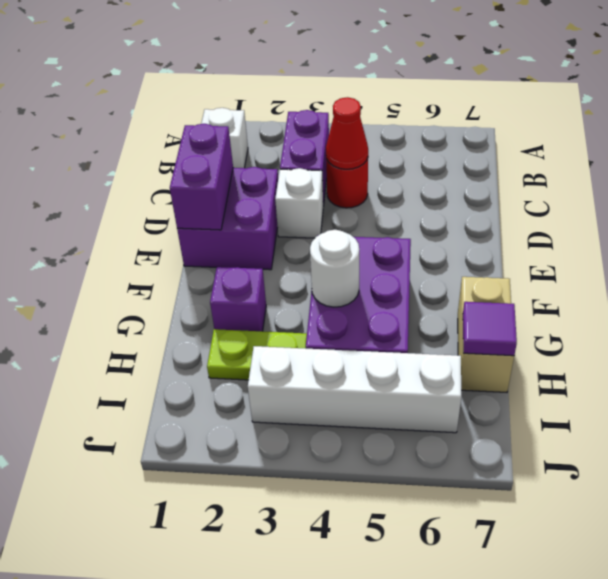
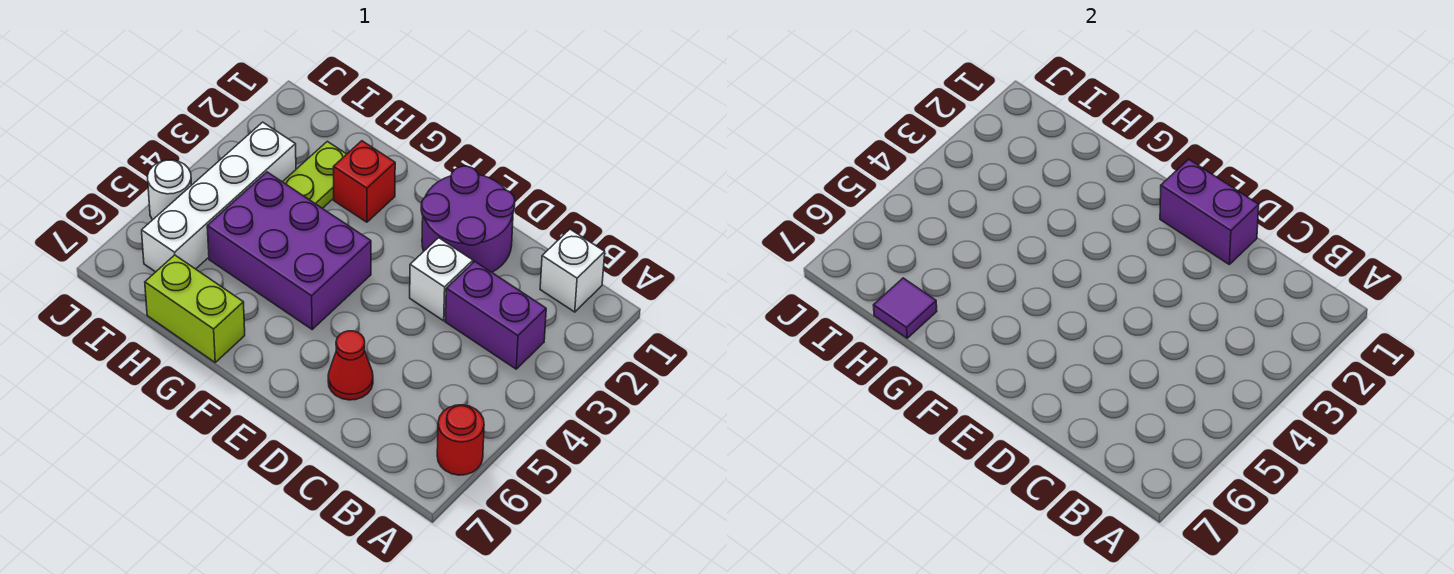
red round brick C4 level 1 -> red round brick A6 level 1
red cone C4 level 2 -> red cone D6 level 1
purple brick D1:E2 level 1 -> purple round brick D1:E2 level 1
purple brick G2 level 1 -> red brick G2 level 1
white round brick G4 level 2 -> white round brick J5 level 1
tan brick G7:H7 level 1 -> lime brick G7:H7 level 1

